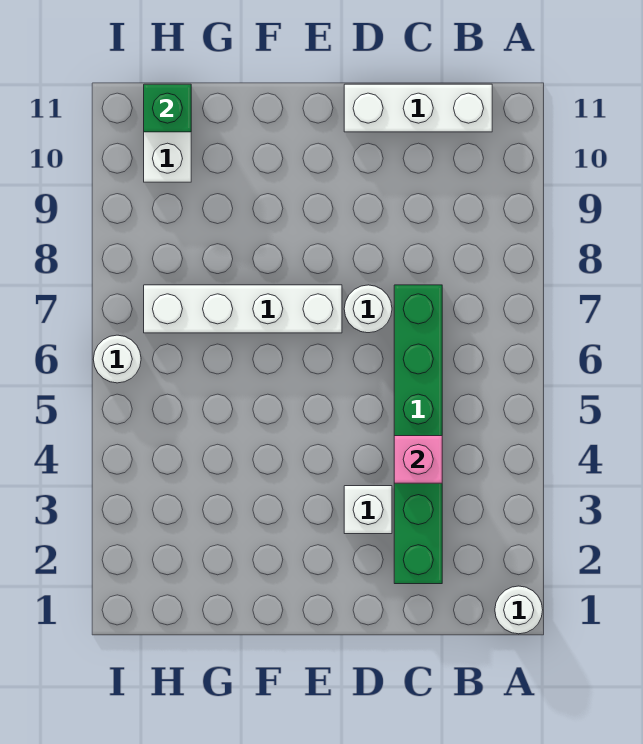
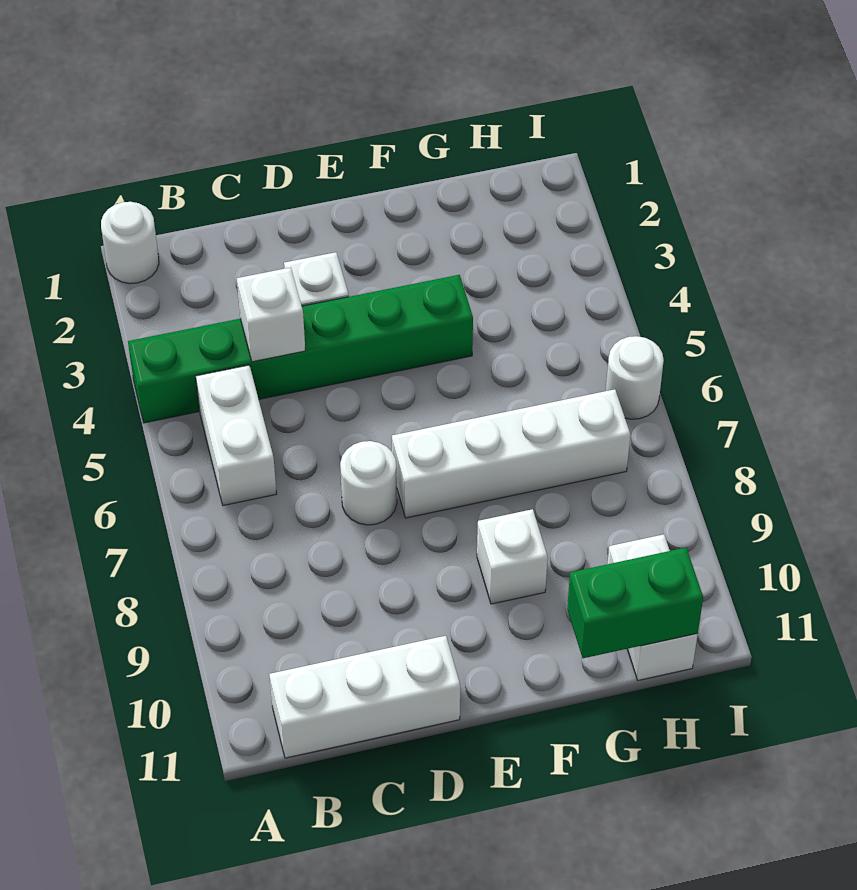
none -> white brick B5:B6 level 1
green brick C2:C7 level 1 -> green brick A4:F4 level 1
pink brick C4 level 2 -> white brick C4 level 2
none -> white brick F9 level 1
green brick H11 level 2 -> green brick G11:H11 level 2

